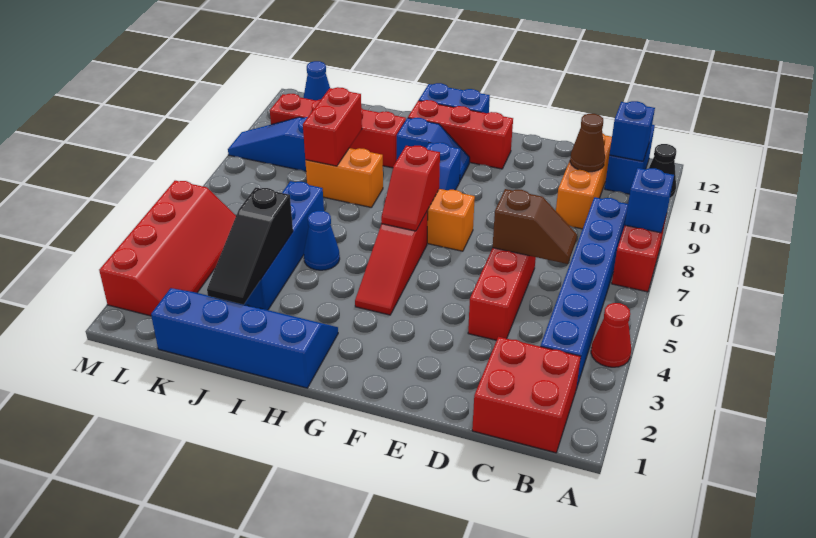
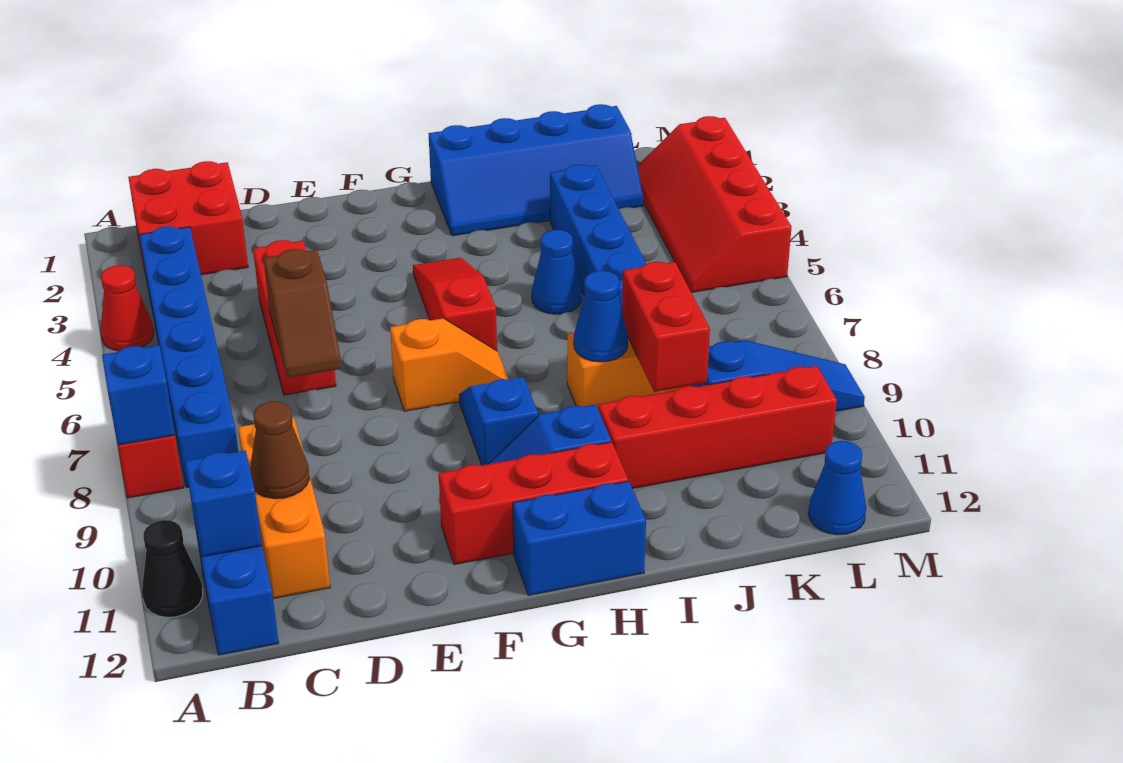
brown slope C6:D6 level 2 top D -> brown slope D6:D7 level 2 top 6
red slope G6:G7 level 2 top 7 -> none
none -> blue cone I8 level 2
black slope J2:J4 level 2 top 4 -> none

